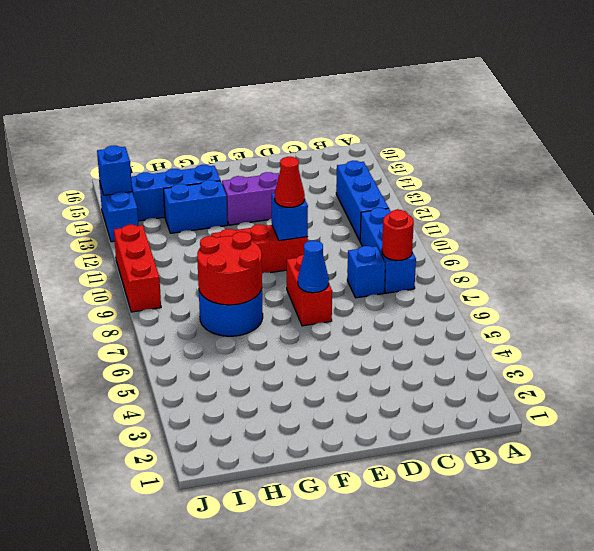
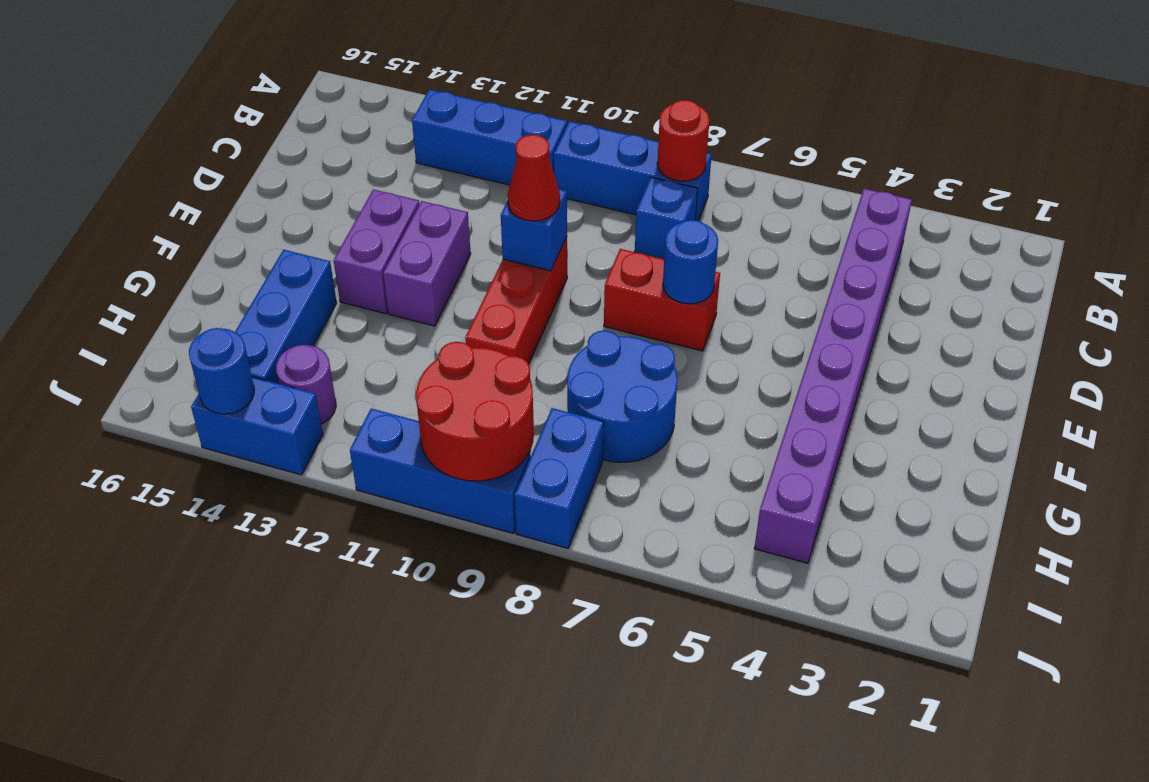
none -> purple brick B4:I4 level 1
blue cone E7 level 2 -> blue round brick E7 level 2
none -> purple brick E12:F12 level 1
red round brick G7:H8 level 2 -> red round brick I9:J10 level 2
blue brick G13:H13 level 1 -> blue brick I8:J8 level 1
none -> purple round brick I13 level 1
red brick J9:J11 level 1 -> blue brick J9:J11 level 1
blue brick J14 level 2 -> blue round brick J14 level 2

